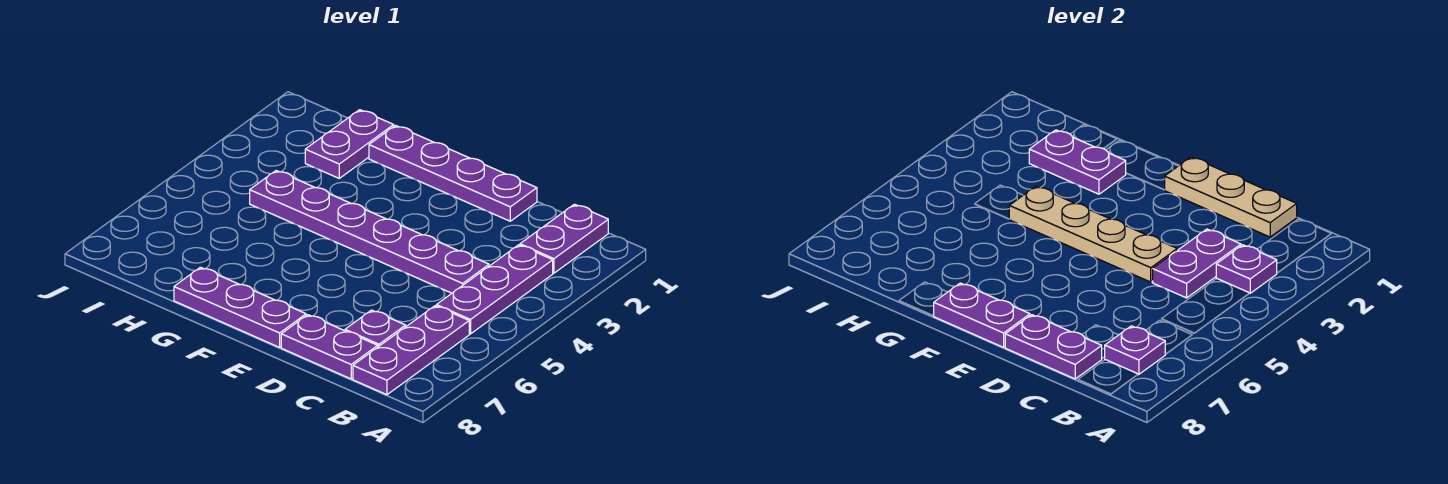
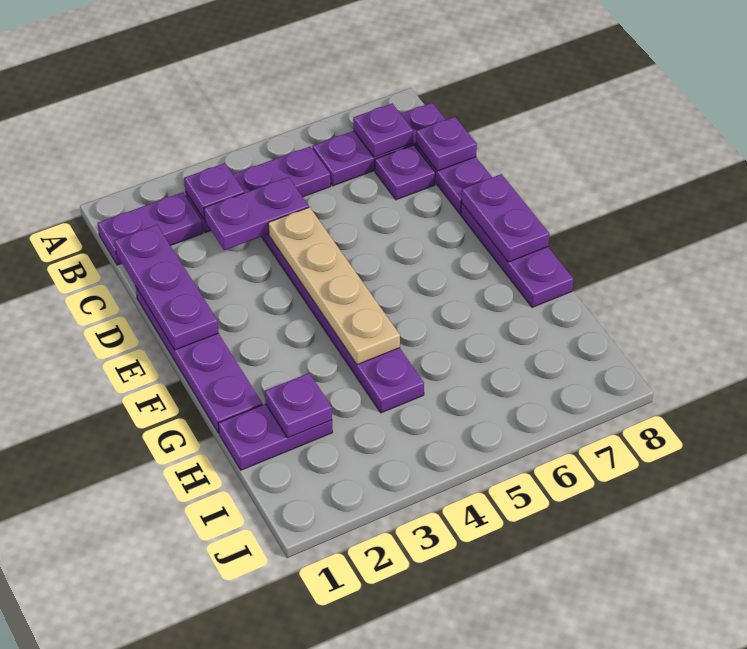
tan plate C1:E1 level 2 -> purple plate C1:E1 level 2
purple plate C8:D8 level 2 -> purple plate C8 level 2
purple plate G2:H2 level 2 -> purple plate H2 level 2

